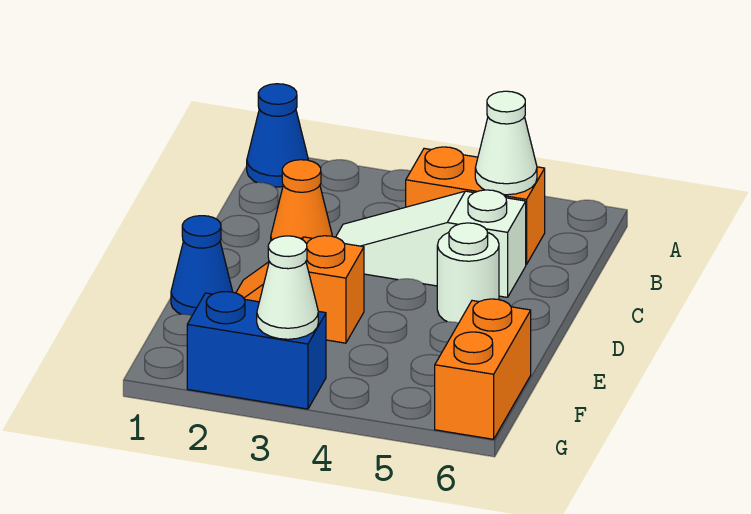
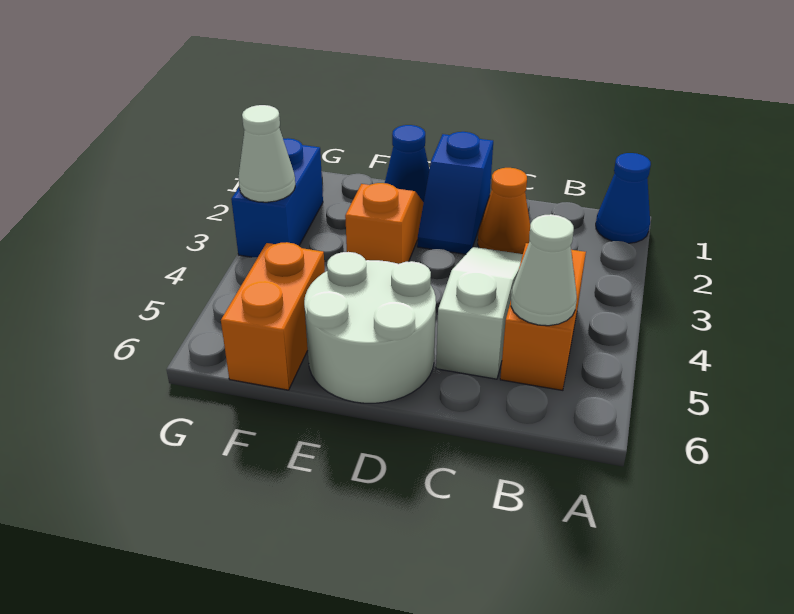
none -> blue slope D1:D2 level 1 top 1
white round brick D5 level 1 -> white round brick D5:E6 level 1
orange brick F6:G6 level 1 -> orange brick F5:F6 level 1

